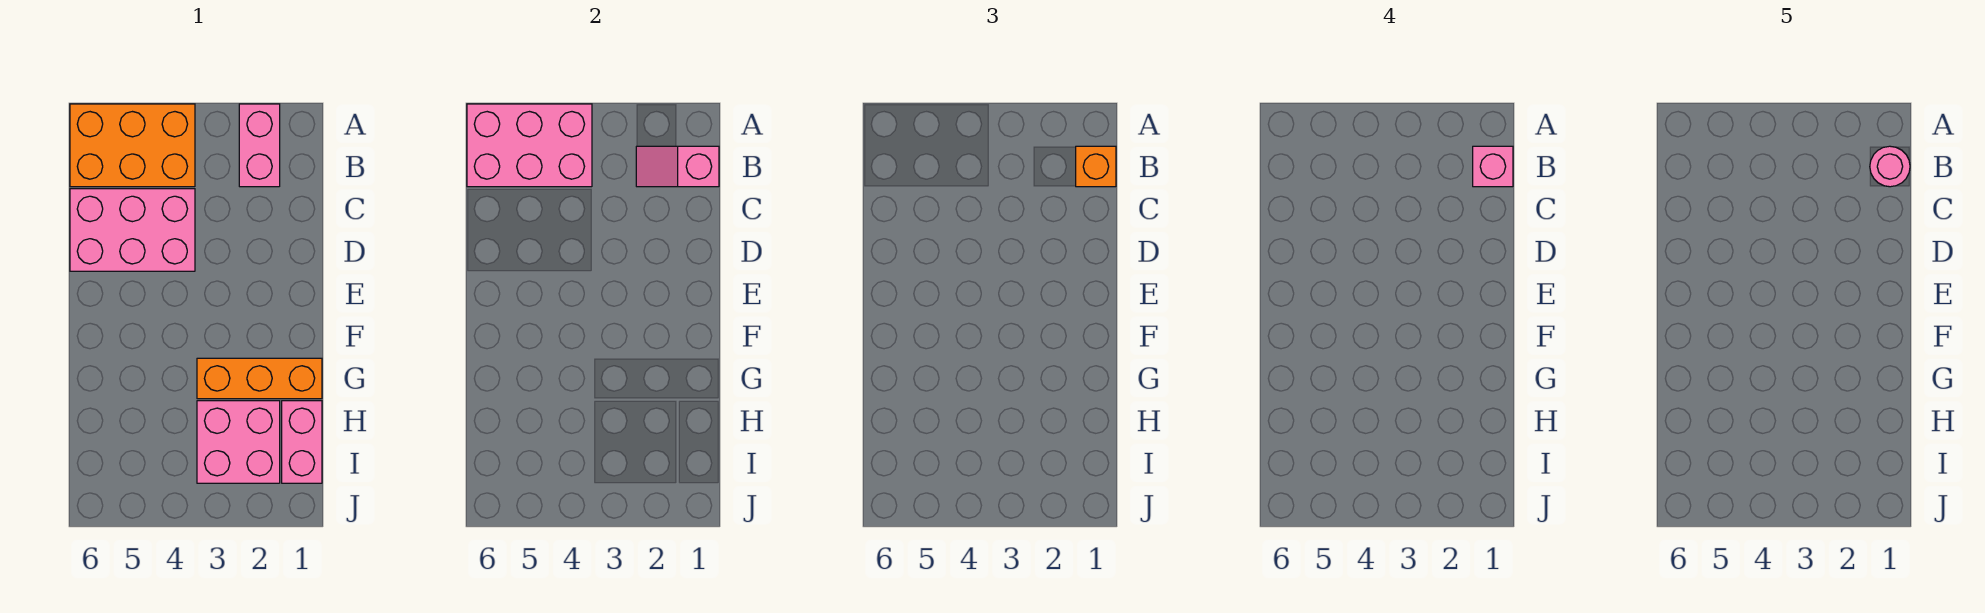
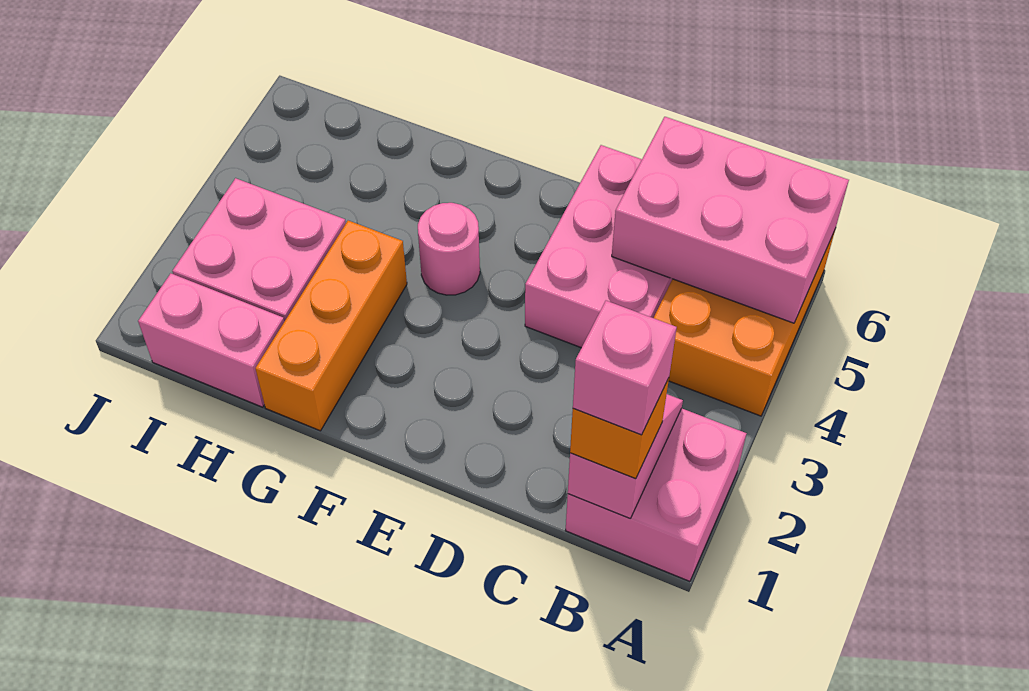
pink brick A2:B2 level 1 -> pink brick A1:B2 level 1
pink brick A4:B6 level 2 -> pink brick A5:C6 level 2
pink round brick B1 level 5 -> pink round brick F4 level 1

